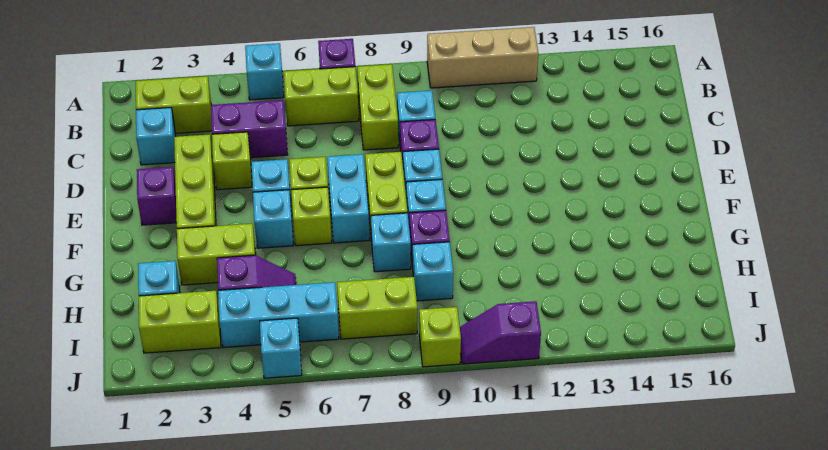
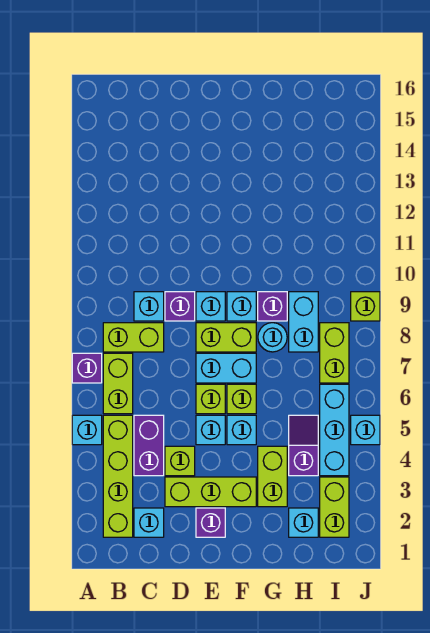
tan brick A10:A12 level 1 -> none
lime brick B2:B3 level 1 -> lime brick B2:B5 level 1
cyan brick G8 level 1 -> cyan round brick G8 level 1
cyan brick H9 level 1 -> cyan brick H8:H9 level 1
purple slope J10:J11 level 1 top 11 -> none

